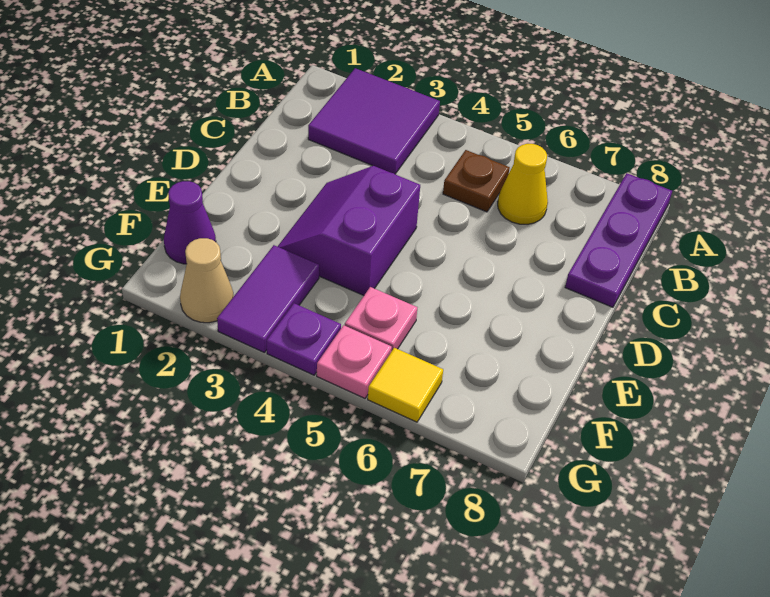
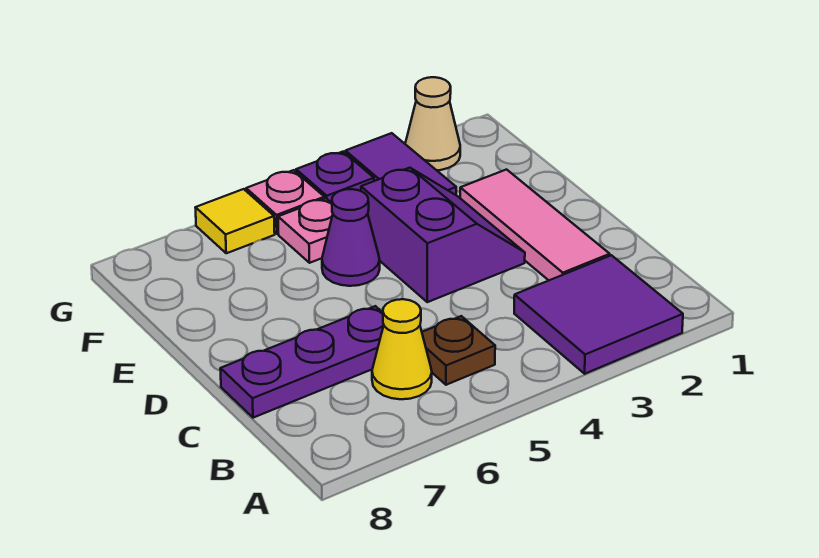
purple plate A8:C8 level 1 -> purple plate C6:C8 level 1
none -> pink tile C2:E2 level 1
purple cone F1 level 1 -> purple cone E5 level 1

